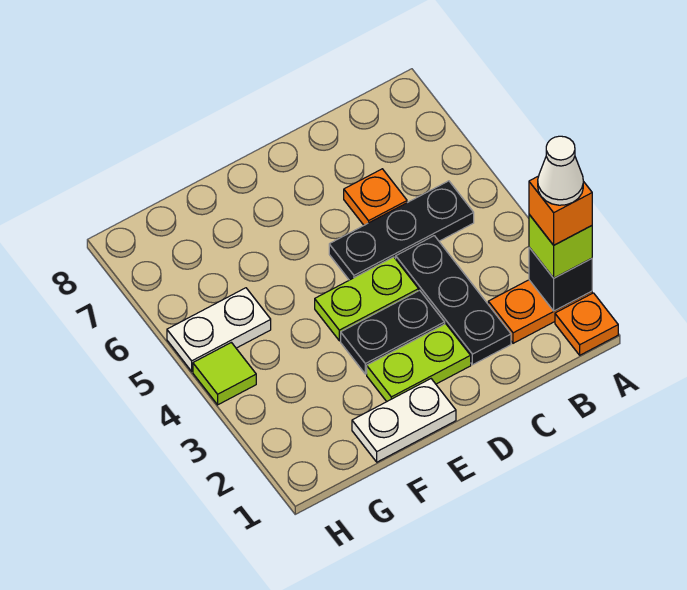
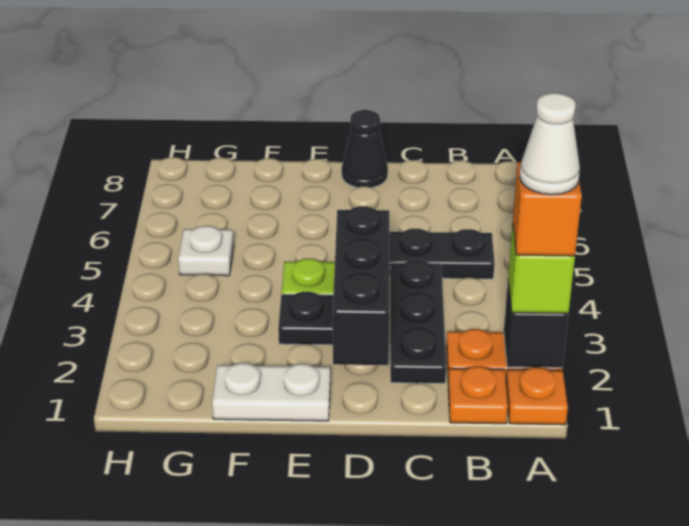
orange plate C6 level 1 -> orange plate B1 level 1
lime plate D2:E2 level 1 -> none
none -> black brick D2:D4 level 2
none -> black cone D8 level 1
white plate G5:H5 level 1 -> white plate G5 level 1
lime tile H4 level 1 -> none

